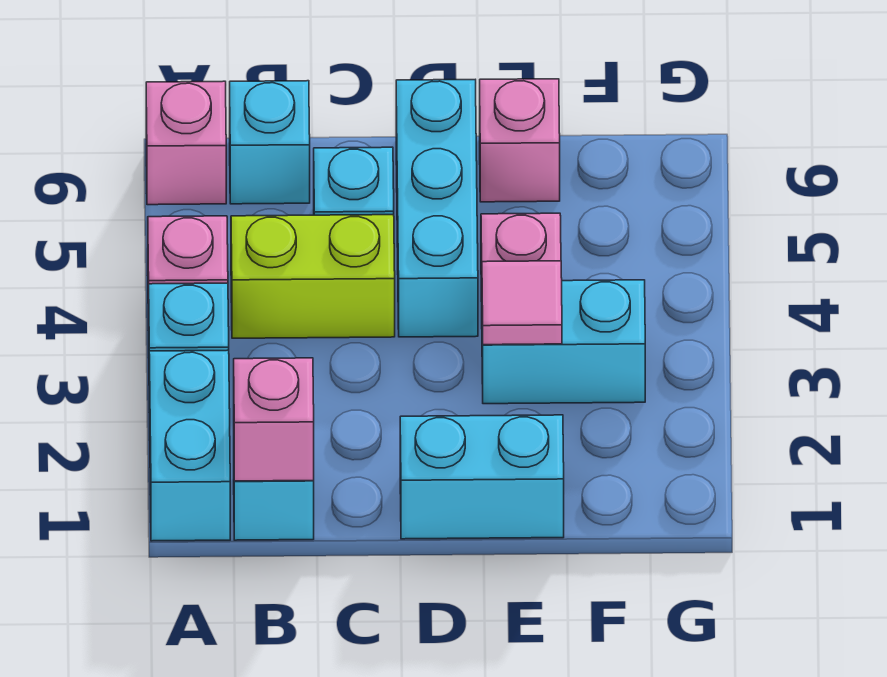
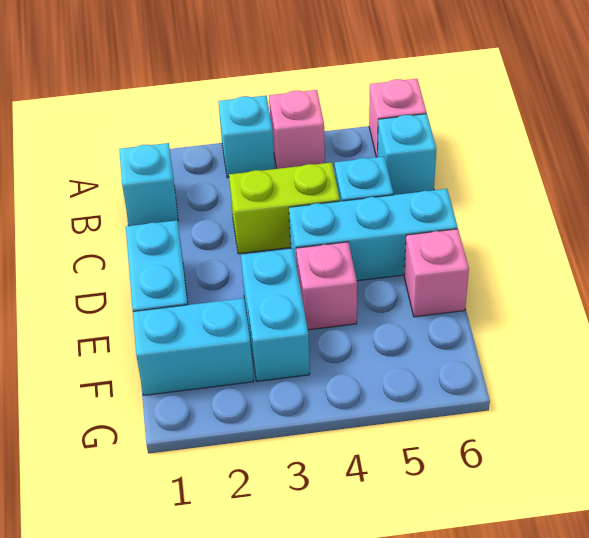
cyan brick A1:A2 level 1 -> cyan brick F1:F2 level 1
pink brick B1 level 2 -> none
lime brick B4:C4 level 1 -> lime brick C3:C4 level 1
pink tile E3 level 2 -> none

